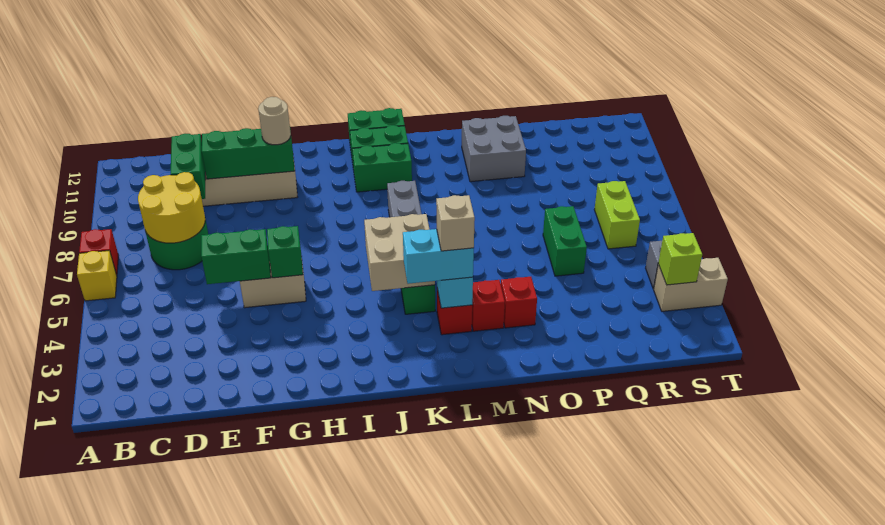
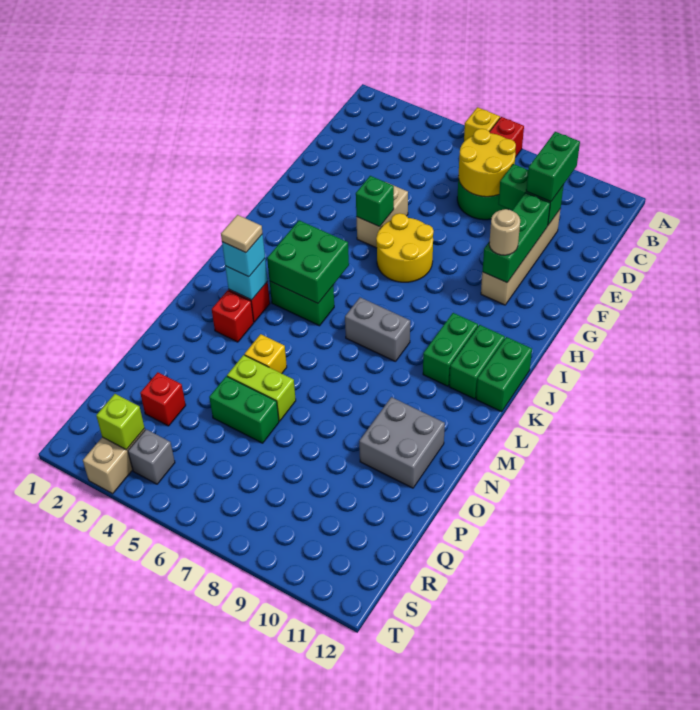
green brick E5:F5 level 2 -> green brick C10:D10 level 3
none -> yellow round brick G6:H7 level 1
tan brick J4:K5 level 2 -> green brick J4:K5 level 2
cyan brick K3:L3 level 3 -> cyan brick L3 level 3
tan brick L3 level 4 -> tan tile L3 level 4
red brick N3 level 1 -> red brick Q3 level 1
none -> yellow brick N5 level 1
lime brick R6:R7 level 1 -> lime brick O5:O6 level 1

